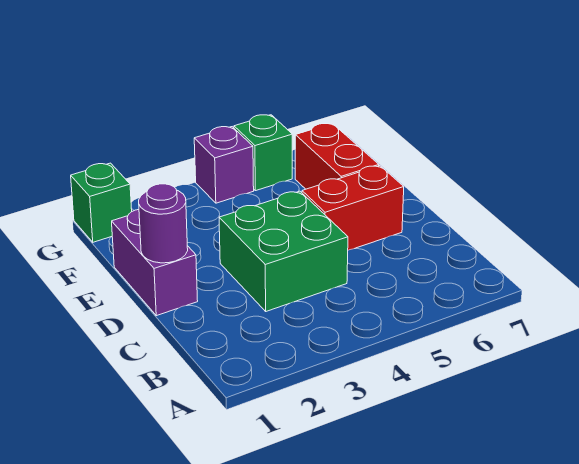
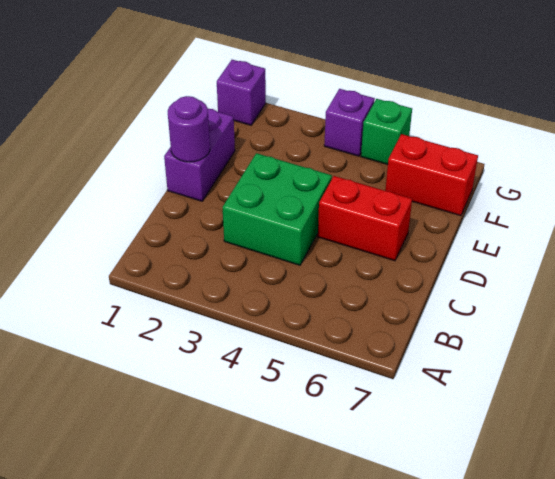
red brick E6:F6 level 1 -> red brick F6:F7 level 1
green brick G1 level 1 -> purple brick G1 level 1

